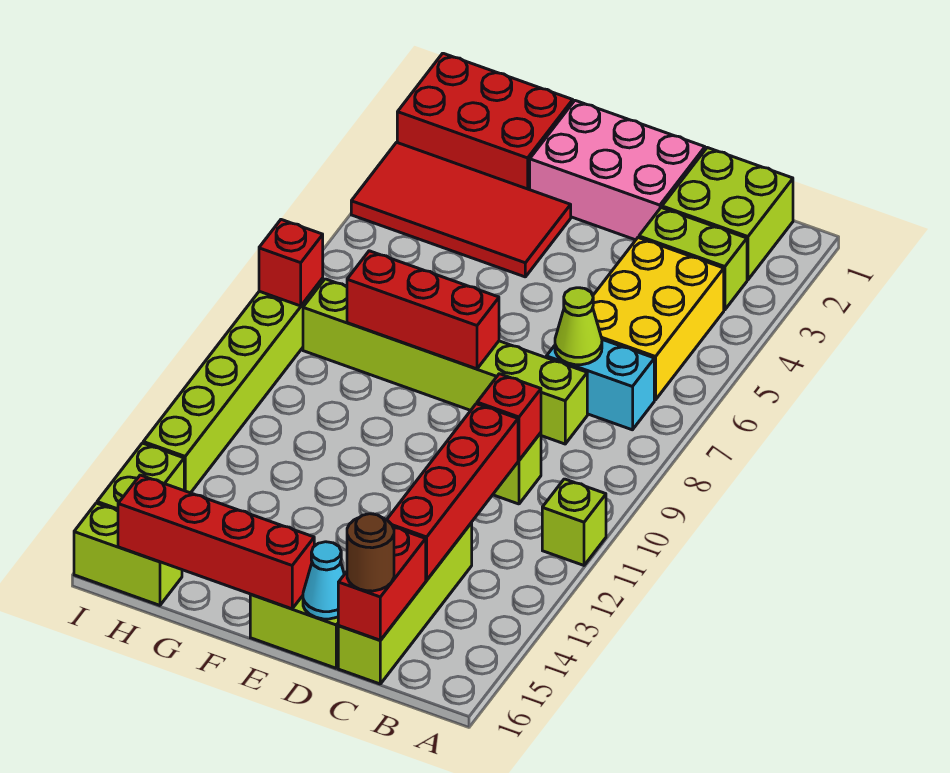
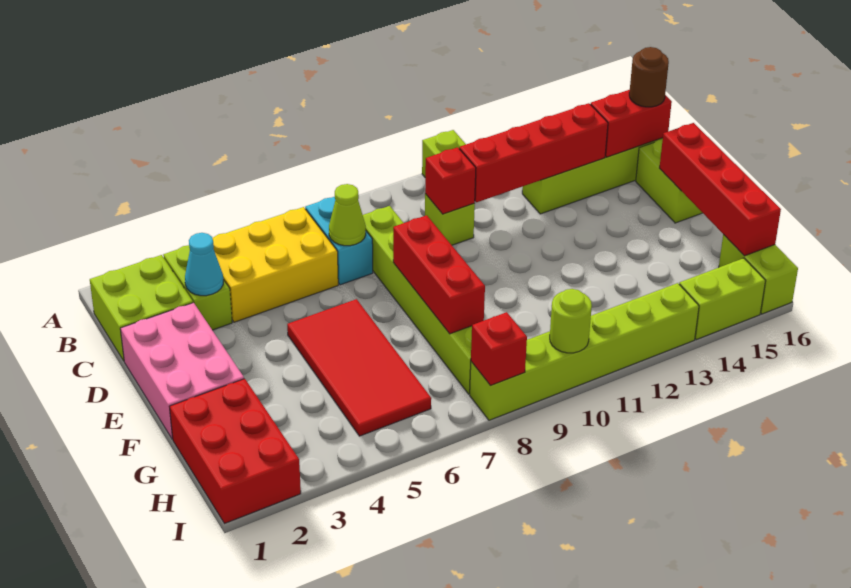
cyan cone D16 level 2 -> cyan cone C3 level 2
red tile F3:I4 level 1 -> red tile E5:H6 level 1
none -> lime round brick I10 level 2

